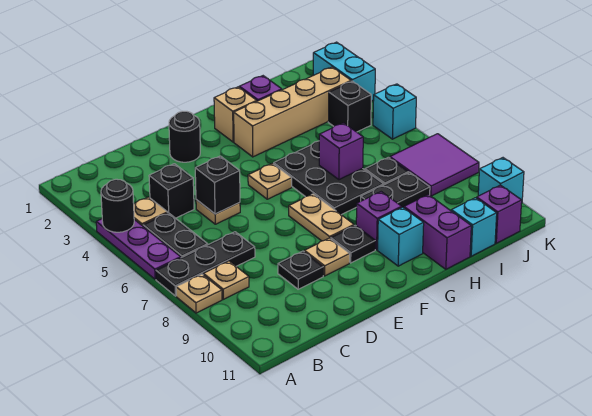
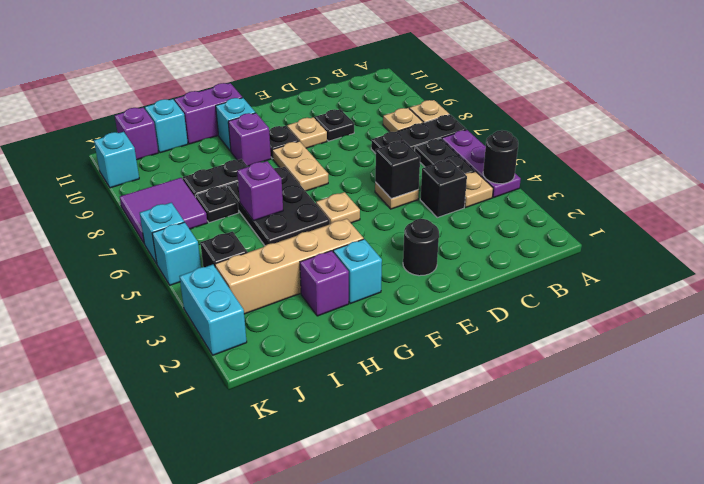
tan brick G2 level 1 -> cyan brick G2 level 1
purple brick H10:H11 level 1 -> purple brick G11:H11 level 1
none -> cyan brick K6 level 1

